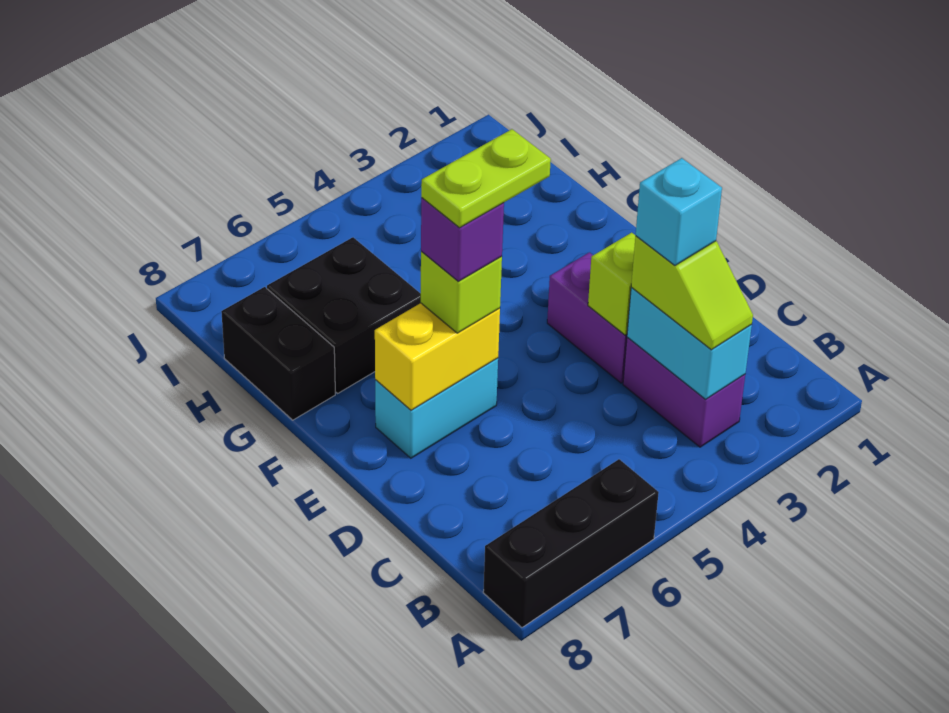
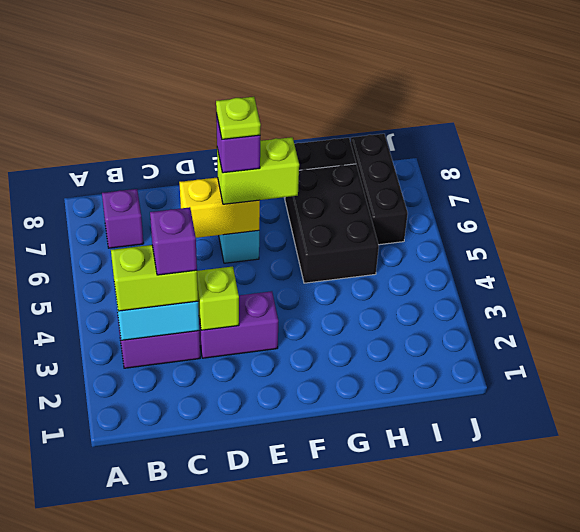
black brick A6:A8 level 1 -> black brick I6:I8 level 1
lime slope B3:C3 level 3 top C -> lime brick B3:C3 level 3
none -> purple brick B7 level 1
cyan brick C3 level 4 -> purple brick C3 level 4
lime plate E5:E6 level 5 -> lime plate E6 level 5
yellow brick E6:E7 level 2 -> yellow brick D6:E6 level 2
lime brick E6 level 3 -> lime brick E6:F6 level 3
black brick G6:H7 level 1 -> black brick G5:H7 level 1

